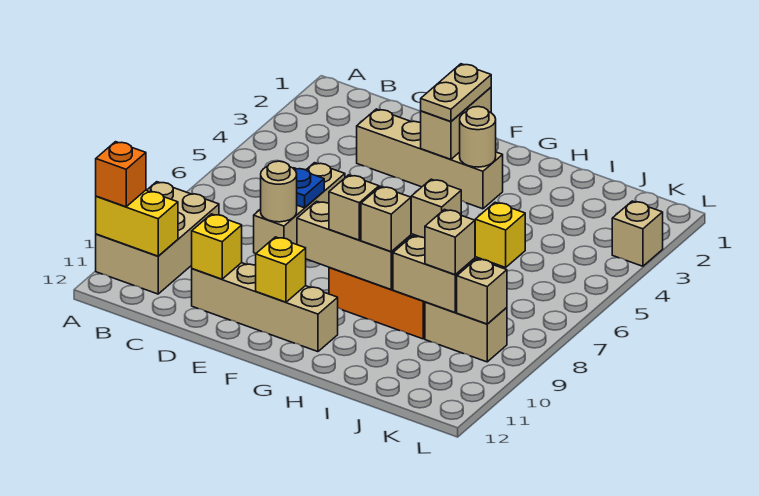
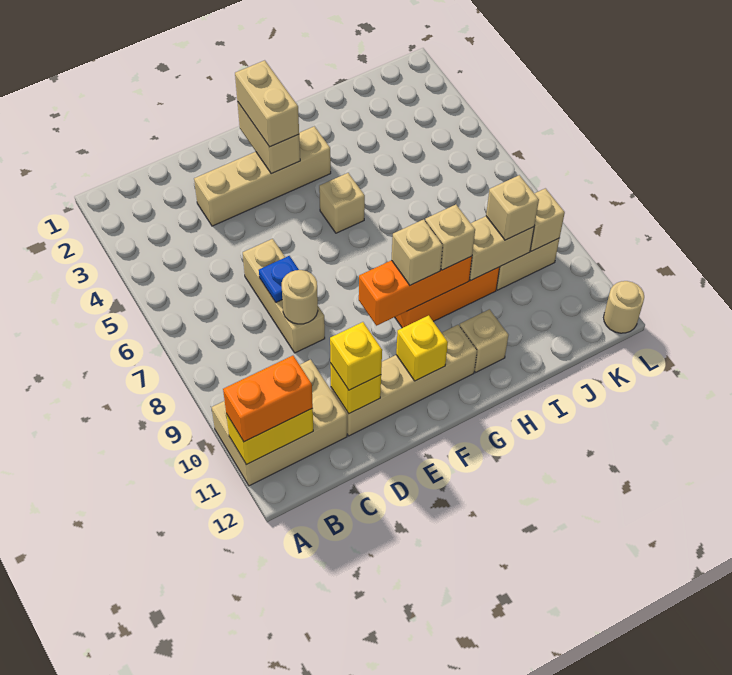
tan brick A9:B11 level 1 -> tan brick A10:C11 level 1
orange brick A11 level 3 -> orange brick A11:B11 level 3
tan plate F2:F3 level 3 -> tan brick F2:F3 level 3
tan brick F9:H9 level 2 -> orange brick F9:H9 level 2
tan round brick G3 level 2 -> tan round brick L12 level 1
yellow brick I5 level 1 -> yellow brick D11 level 3
tan brick L3 level 1 -> tan brick H11 level 1

